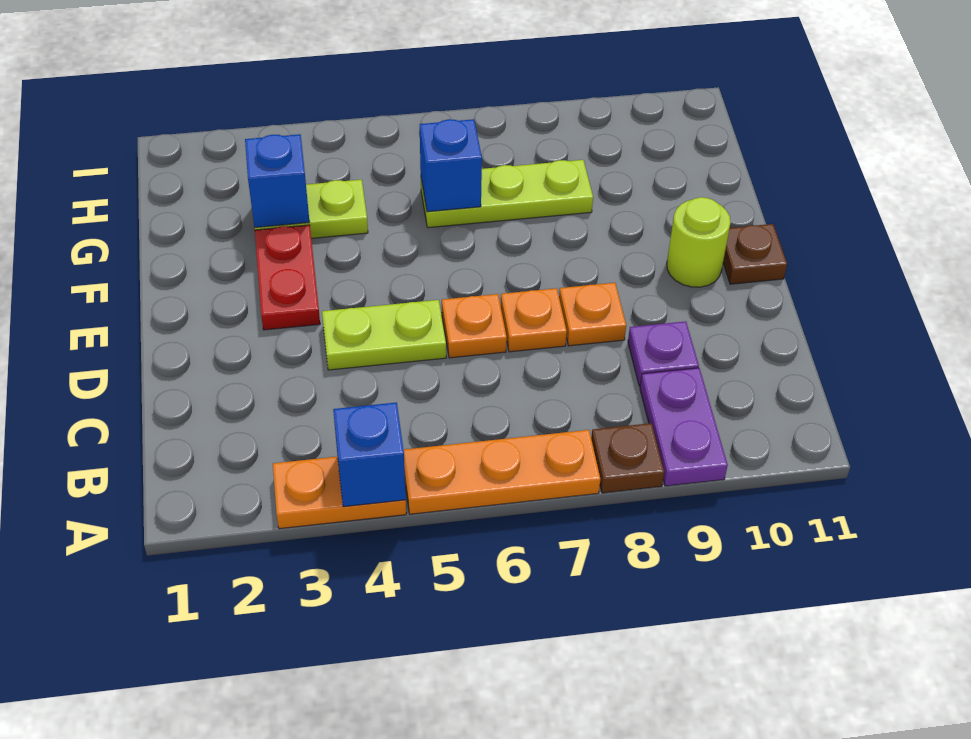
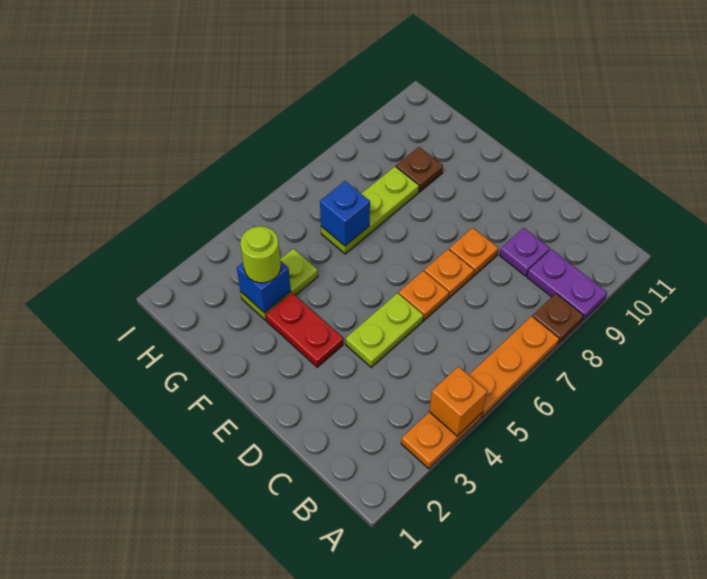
blue brick A4 level 2 -> orange brick A4 level 2
lime round brick E10 level 1 -> lime round brick G3 level 3
brown plate E11 level 1 -> brown plate G9 level 1

